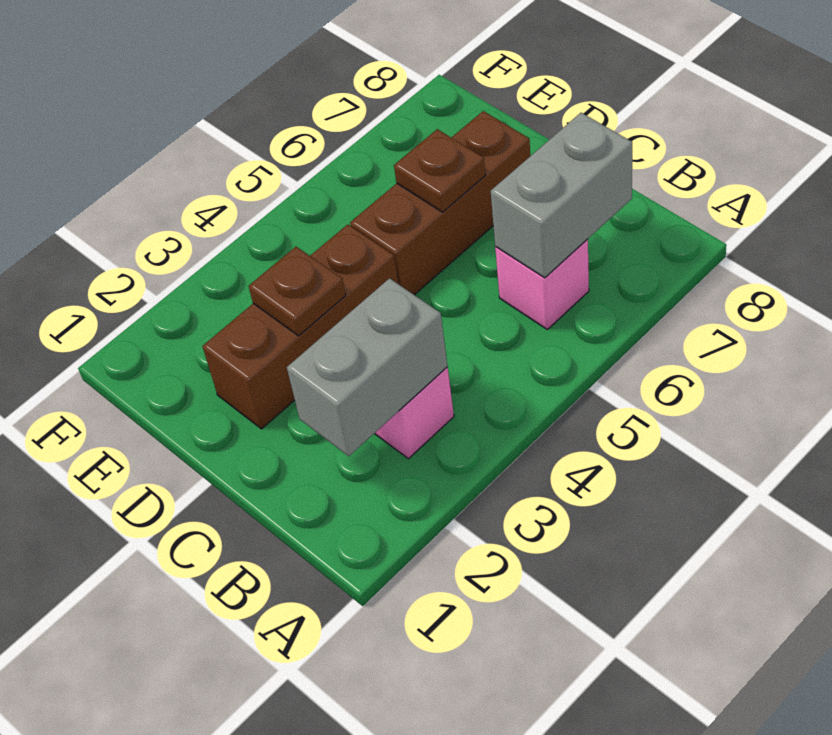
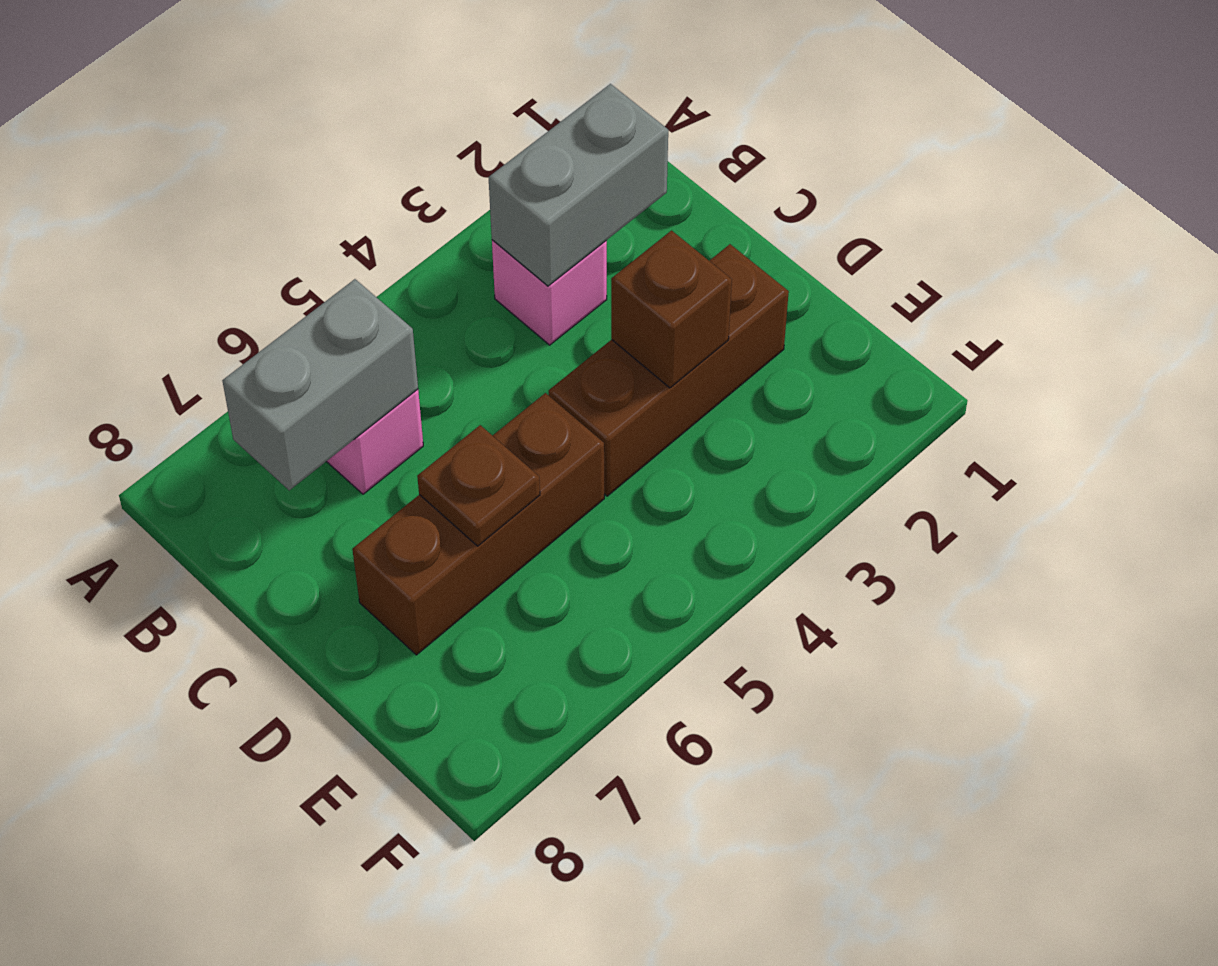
brown plate D3 level 2 -> brown brick D3 level 2

